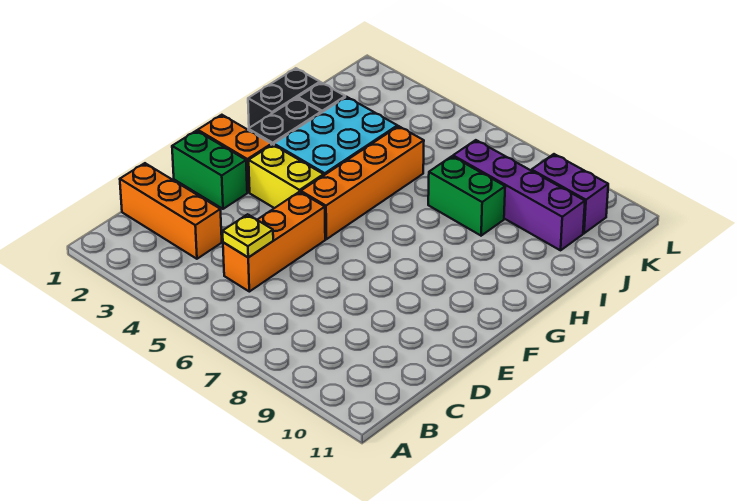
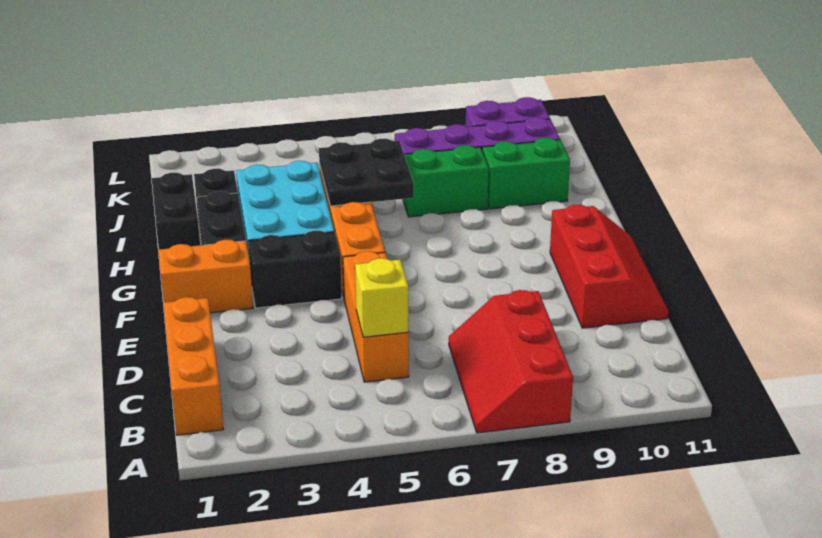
none -> red slope A7:C8 level 1 top 8
orange brick C1:C3 level 1 -> orange brick B1:D1 level 1
yellow plate C5 level 2 -> yellow brick C5 level 2
none -> red slope D10:F11 level 1 top 10
green brick E1:E2 level 1 -> green brick I9:I10 level 1
yellow brick F3:F4 level 1 -> black brick F3:F4 level 1
none -> black plate H5:I6 level 2

